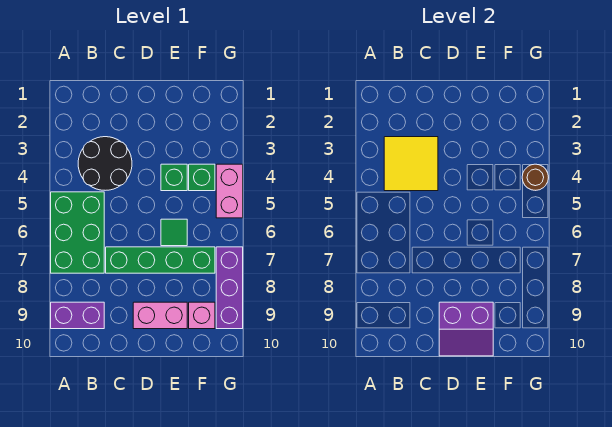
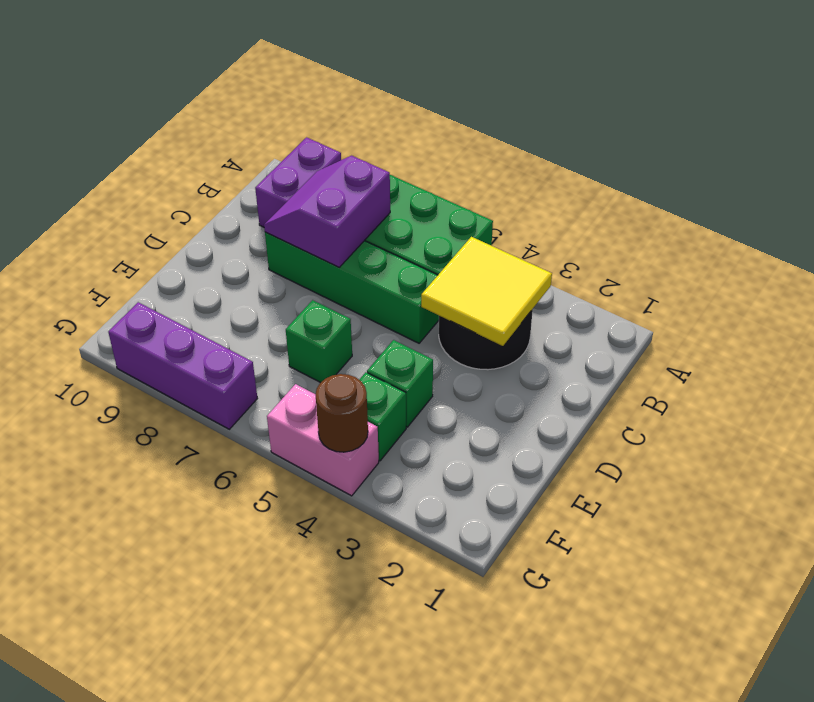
green brick C7:F7 level 1 -> green brick C5:C8 level 1
pink brick D9:E9 level 1 -> none
purple slope D9:E10 level 2 top 9 -> purple slope B7:C8 level 2 top 7
green tile E6 level 1 -> green brick E6 level 1
pink brick F9 level 1 -> none

